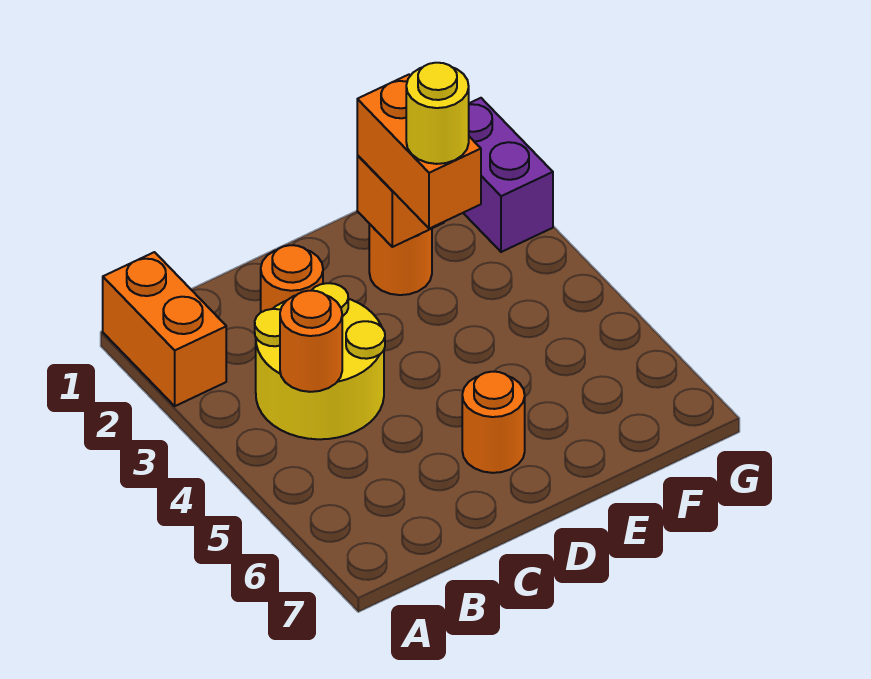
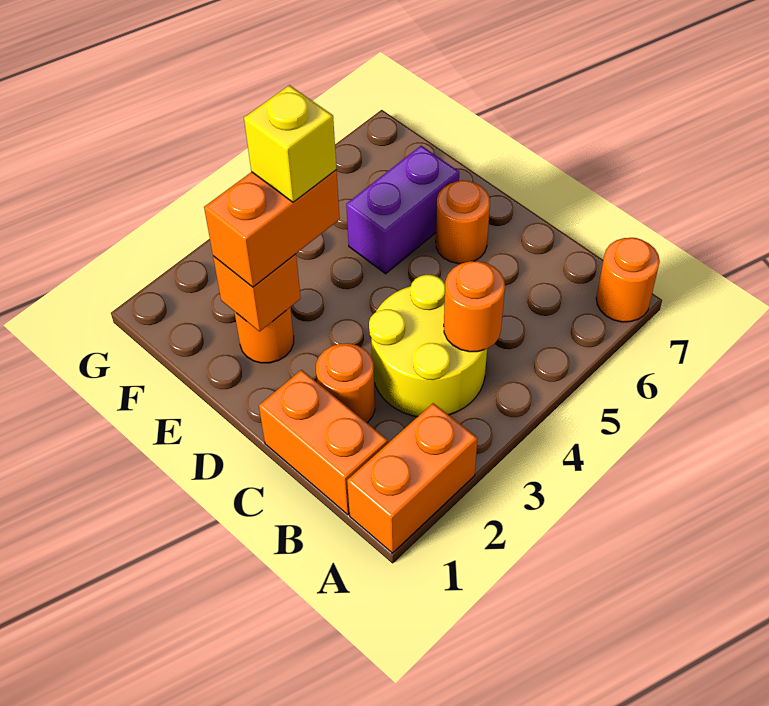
none -> orange round brick A7 level 1
none -> orange brick B1:C1 level 1
yellow round brick E3 level 4 -> yellow brick E3 level 4
purple brick G1:G2 level 1 -> purple brick E5:E6 level 1

